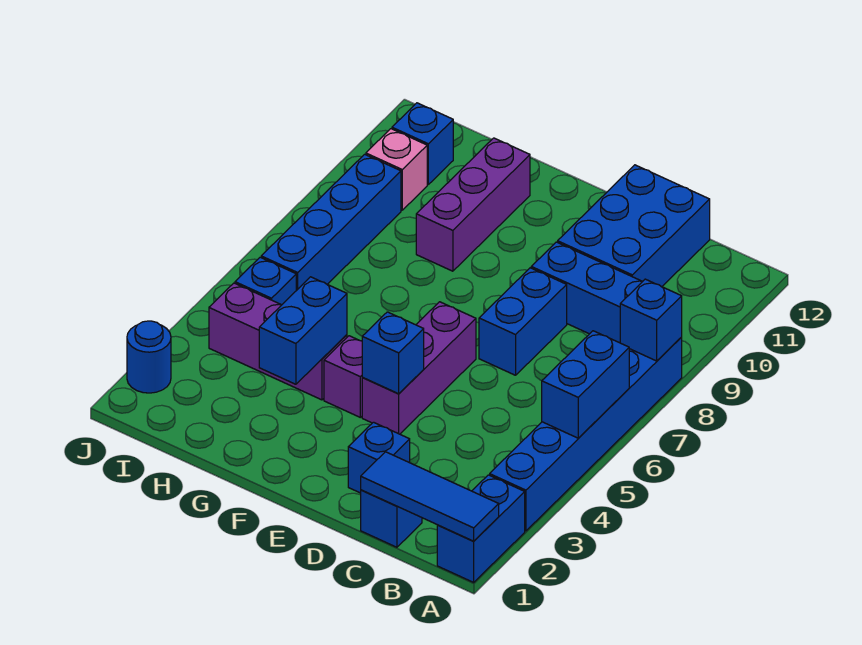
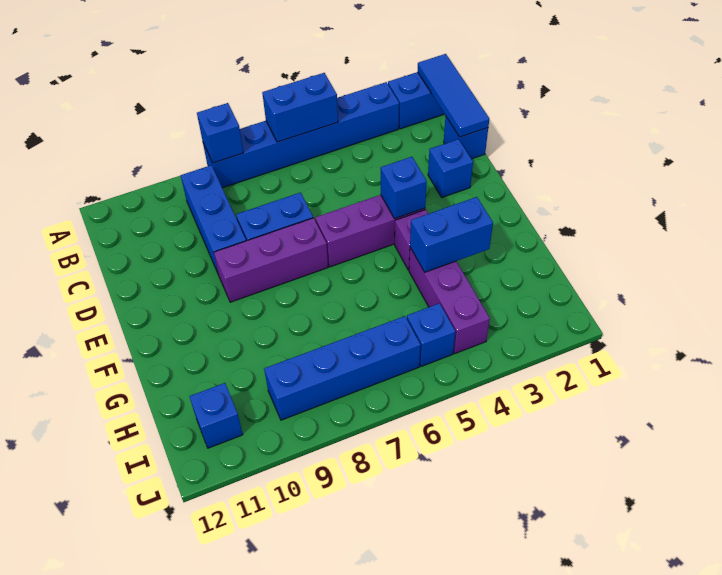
blue brick C10:D12 level 1 -> none
purple brick G9:G11 level 1 -> purple brick E7:E9 level 1
pink brick I10 level 1 -> none
blue round brick J2 level 1 -> none

